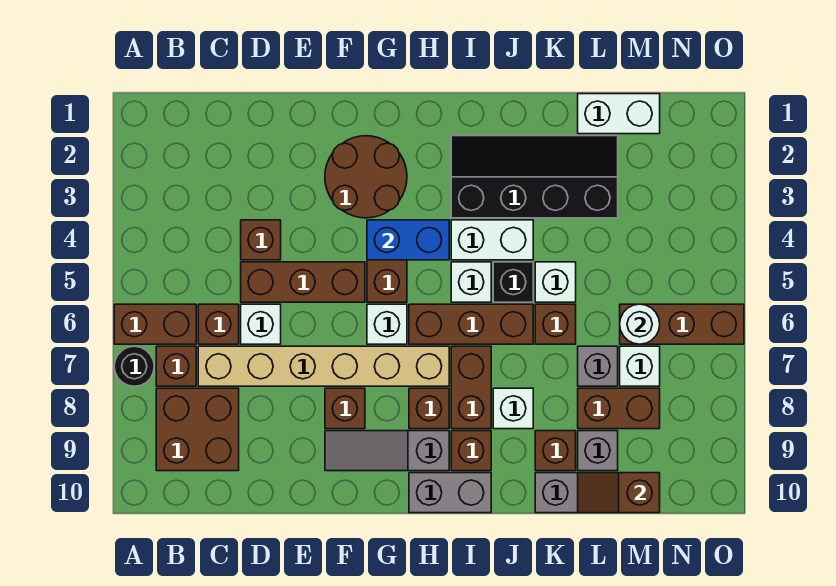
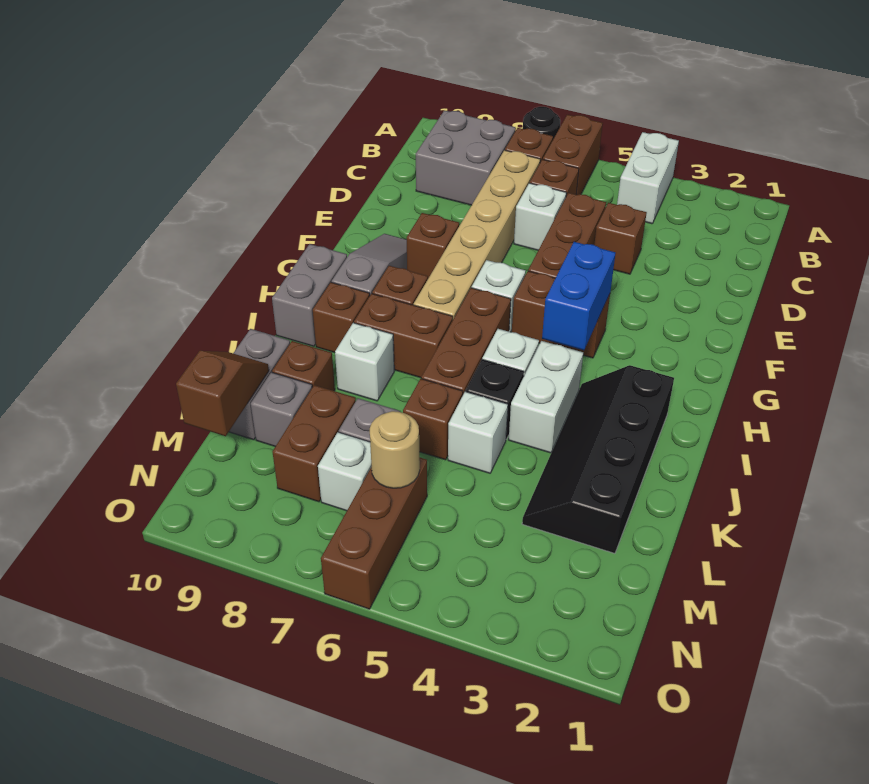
brown brick B8:C9 level 1 -> grey brick B8:C9 level 1
brown round brick F2:G3 level 1 -> none
black slope I2:L3 level 1 top 3 -> black slope I2:L3 level 1 top 2
white brick L1:M1 level 1 -> white brick A4:B4 level 1
white round brick M6 level 2 -> tan round brick M6 level 2

